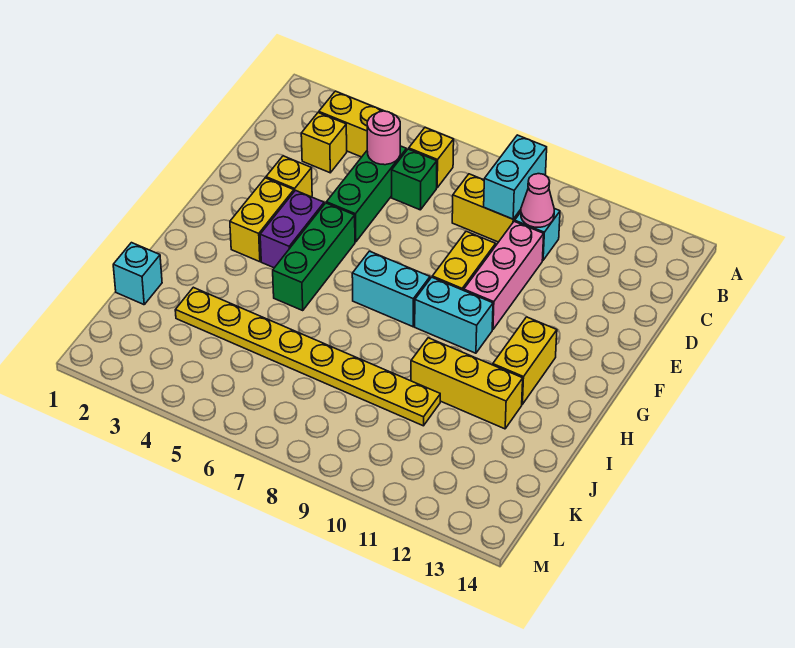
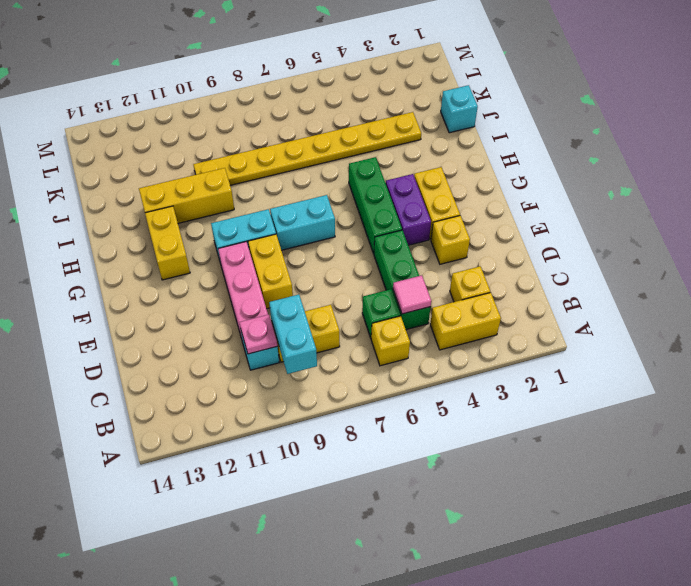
pink round brick C5 level 2 -> pink tile C5 level 2
pink cone C10 level 2 -> pink plate C10 level 2

